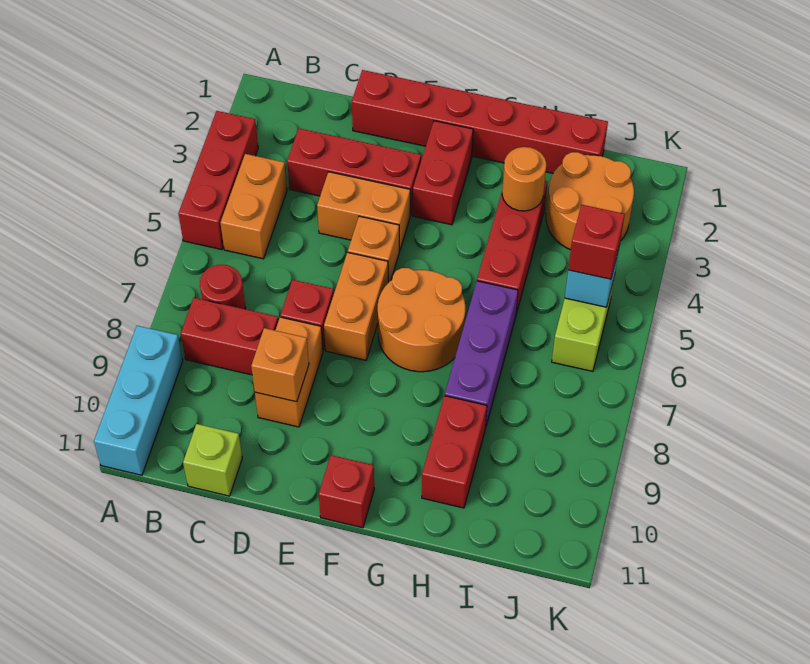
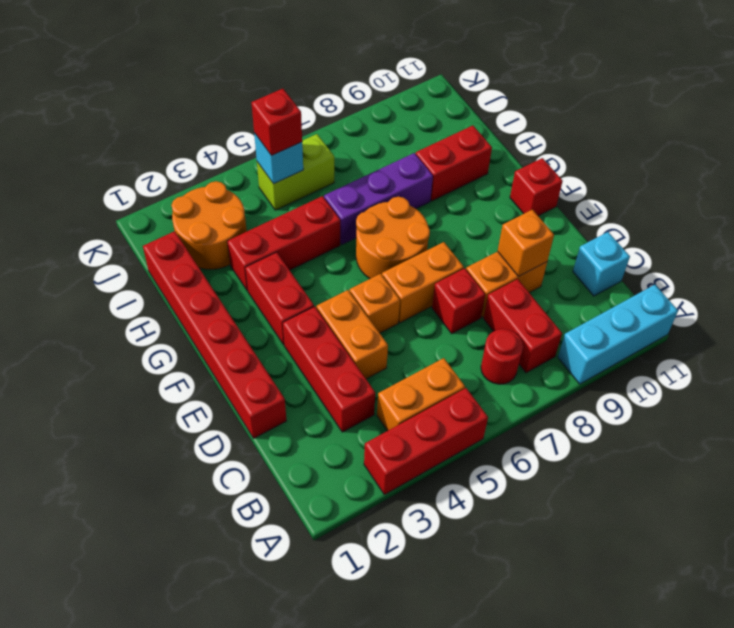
lime brick C11 level 1 -> cyan brick C11 level 1
red brick F2:F3 level 1 -> red brick F3:G3 level 1
orange round brick H3 level 2 -> none

